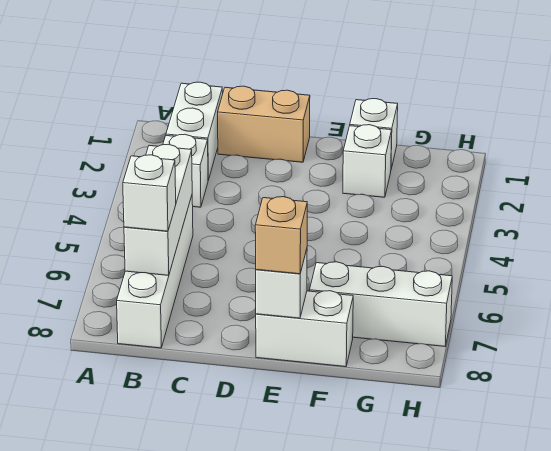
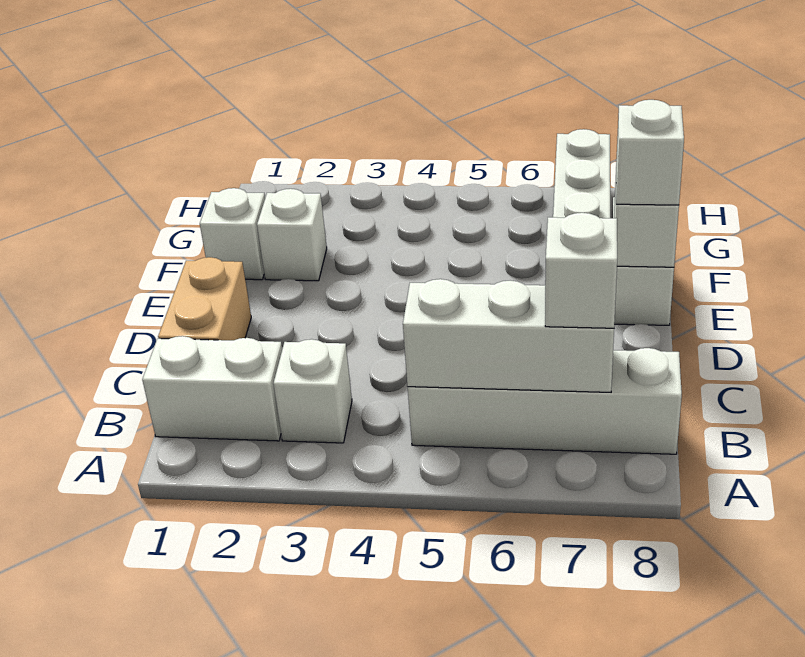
tan brick E8 level 3 -> white brick E8 level 3

